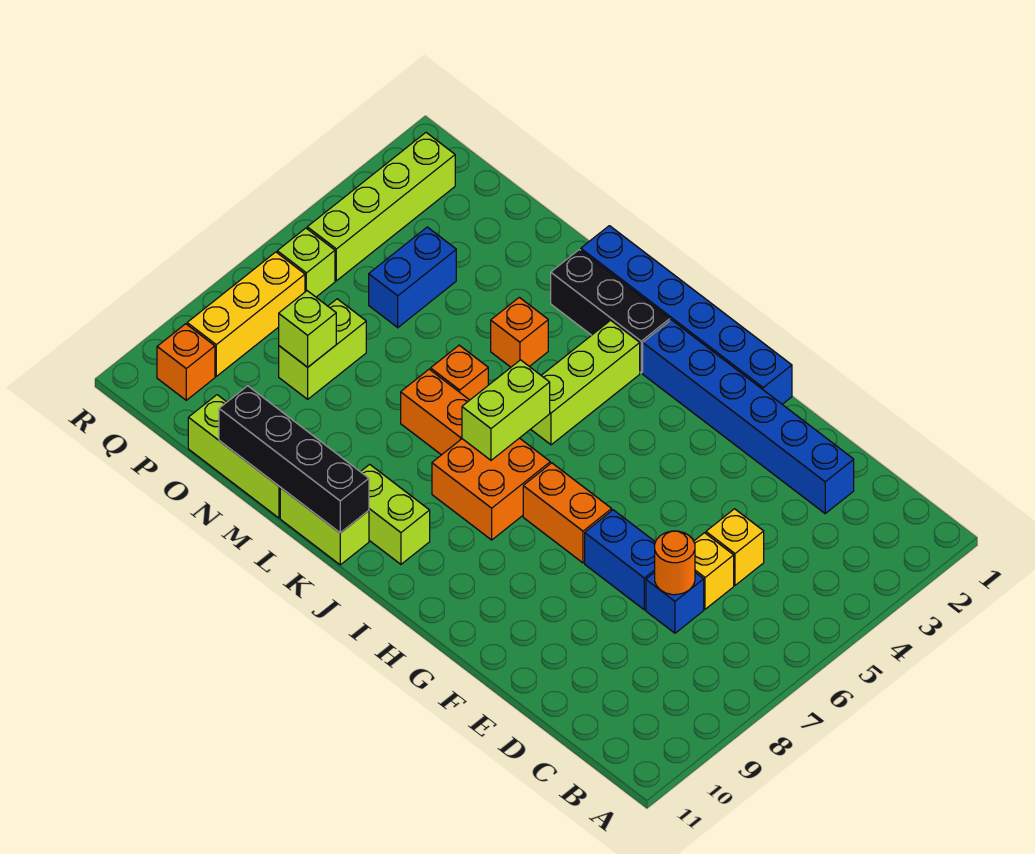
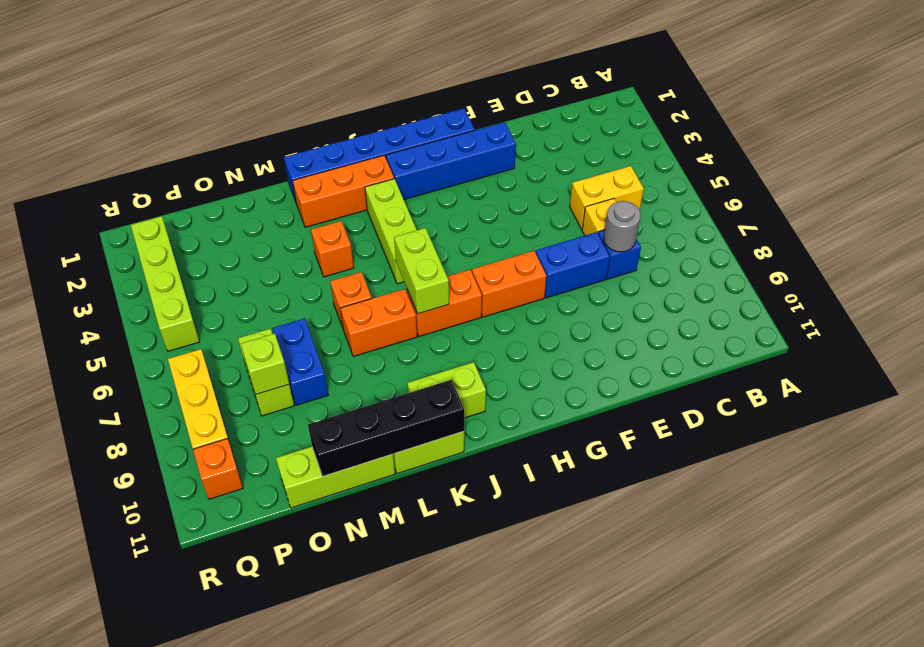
blue brick D2:I2 level 1 -> blue brick F2:I2 level 1
yellow brick D5 level 1 -> yellow brick C5:D5 level 1
orange round brick D7 level 2 -> grey round brick D7 level 2
orange brick I7:J8 level 1 -> orange brick I7:J7 level 1
black brick J2:L2 level 1 -> orange brick J2:L2 level 1
blue brick O4:O5 level 1 -> blue brick N7:N8 level 1
lime brick Q6 level 1 -> none

